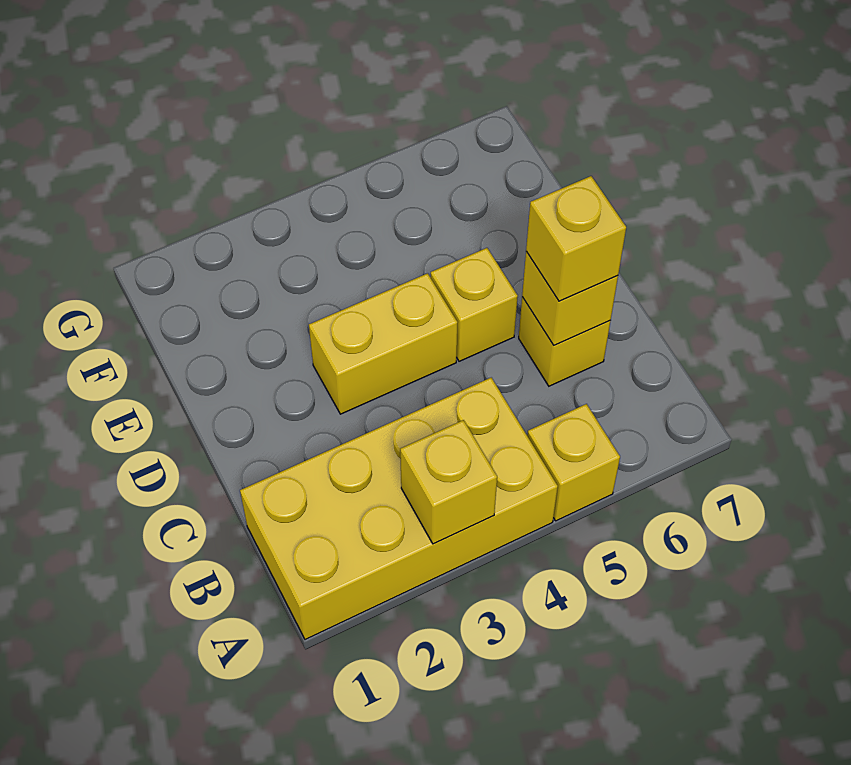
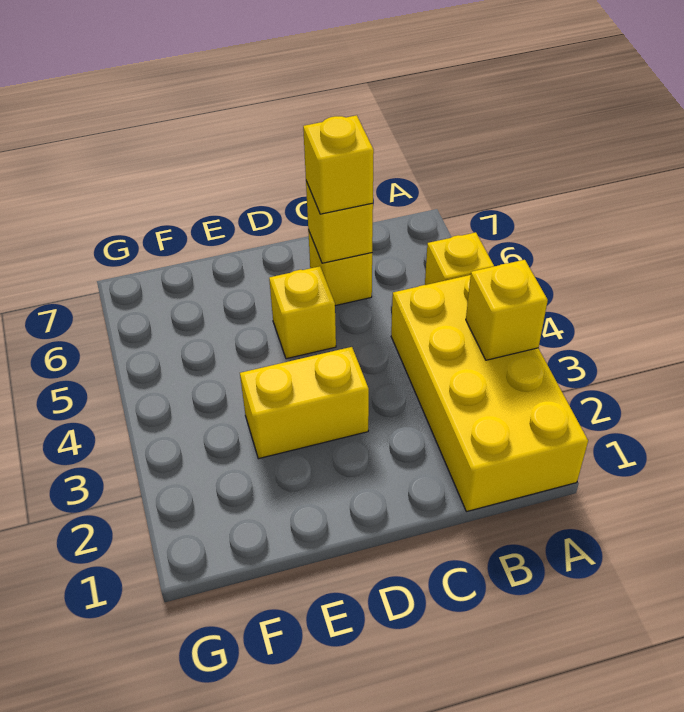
yellow brick D3:D4 level 1 -> yellow brick D3:E3 level 1

